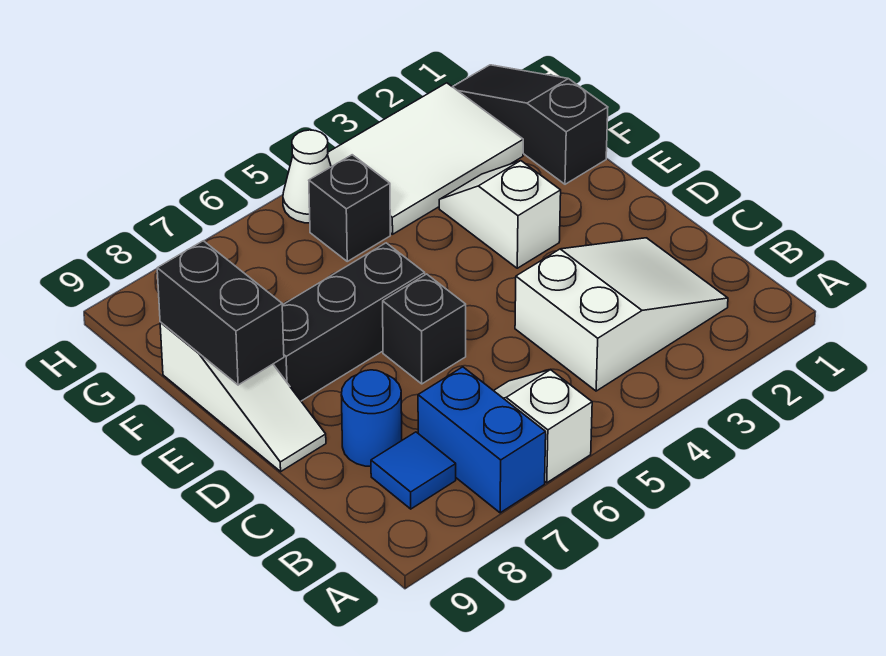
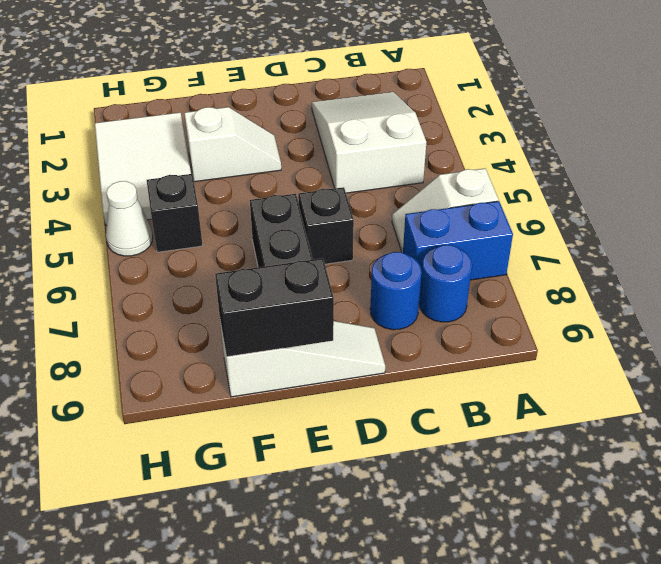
blue tile B8 level 1 -> blue round brick B8 level 1
white slope E3:F3 level 1 top E -> white slope E3:F3 level 1 top F
black slope F1:H1 level 1 top F -> none

